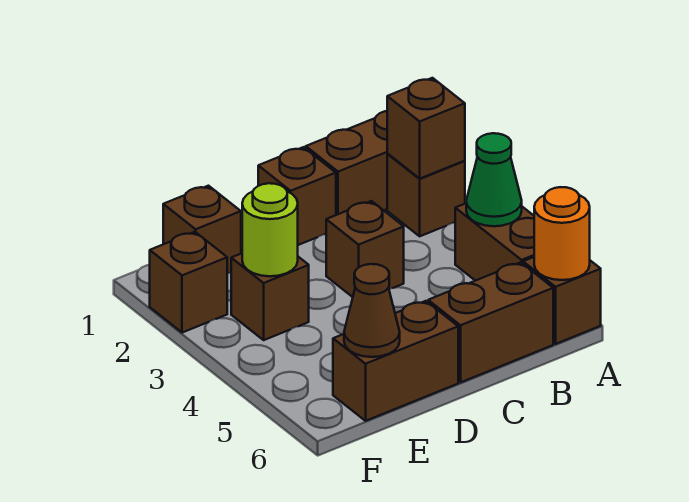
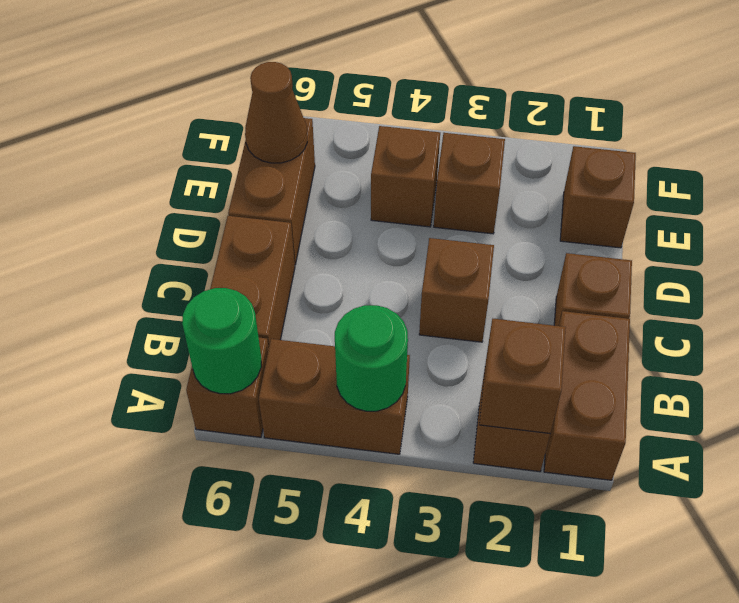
green cone A4 level 2 -> green round brick A4 level 2
orange round brick A6 level 2 -> green round brick A6 level 2
lime round brick E3 level 2 -> none
brown brick F2 level 1 -> brown brick E4 level 1

